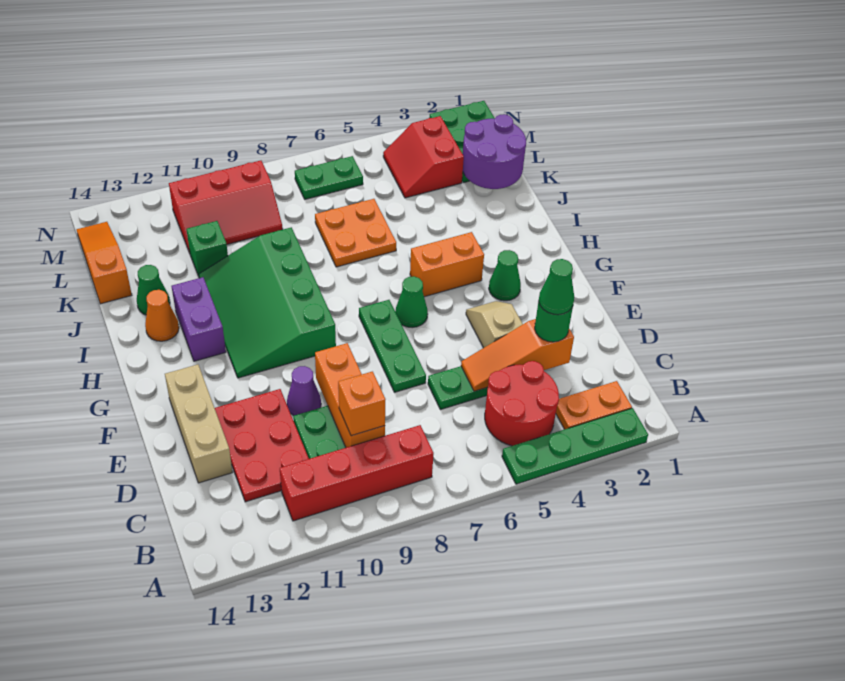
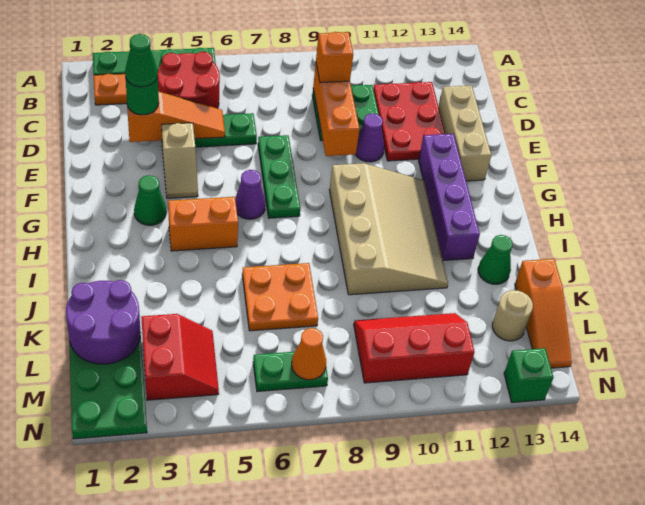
red brick B8:B11 level 1 -> none
green cone G6 level 1 -> purple cone G6 level 1
green slope G9:J11 level 1 top 9 -> tan slope G9:J11 level 1 top 9
purple brick H12:I12 level 1 -> purple brick F12:I12 level 1
orange cone I13 level 1 -> orange cone M7 level 2
green brick K11 level 1 -> green brick N13 level 1
none -> tan round brick L13 level 1

